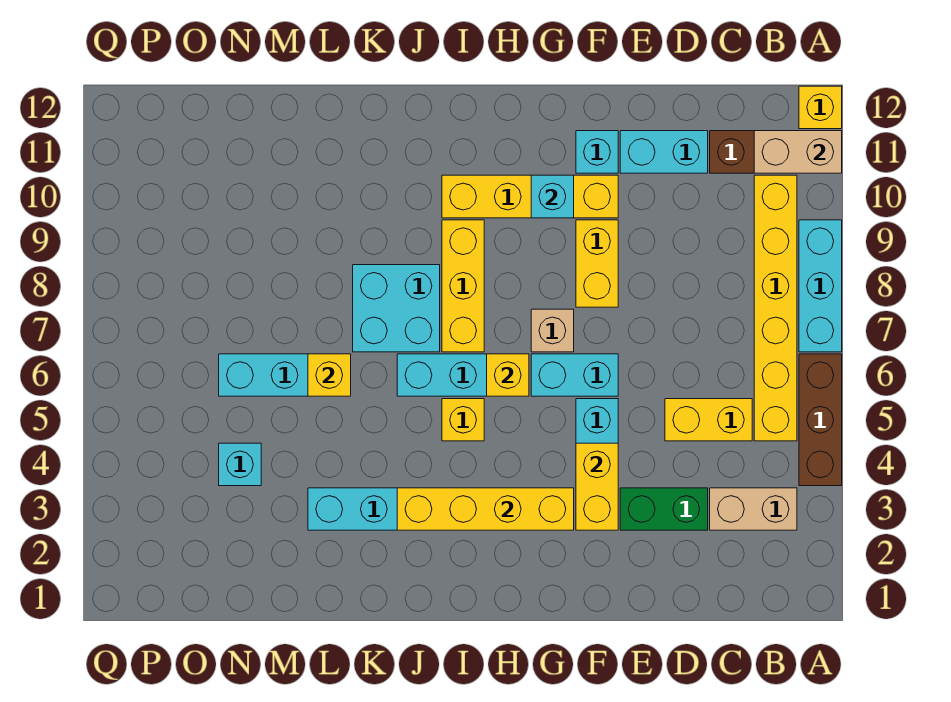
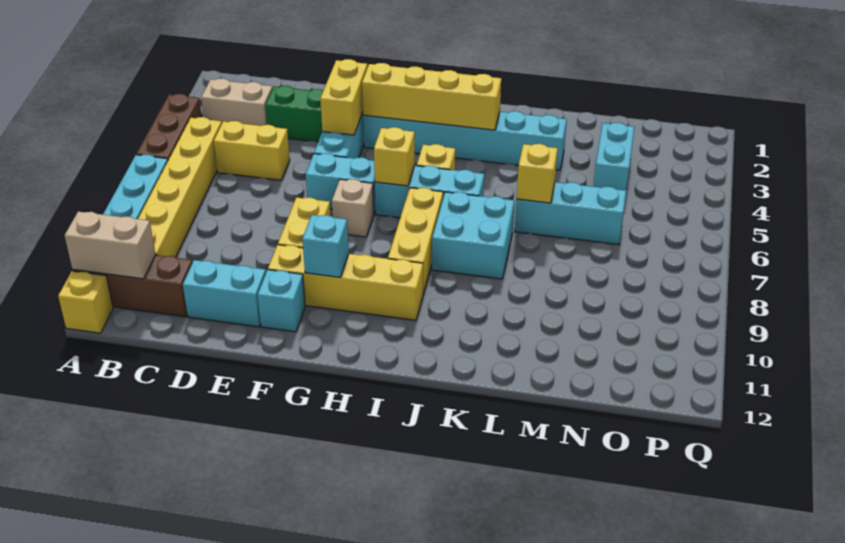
cyan brick N4 level 1 -> cyan brick N3:N4 level 1

